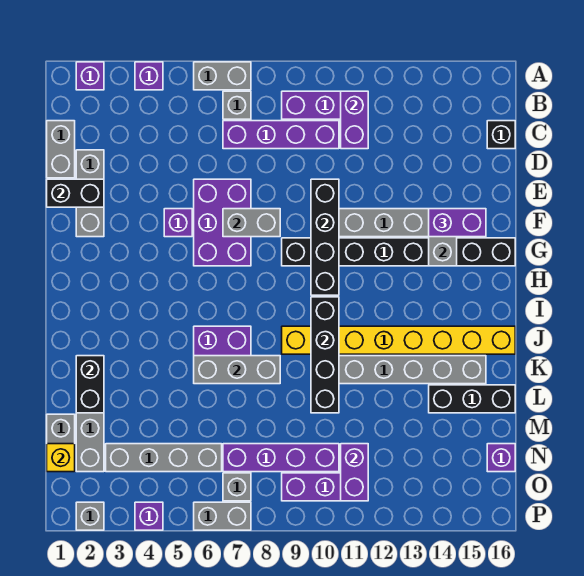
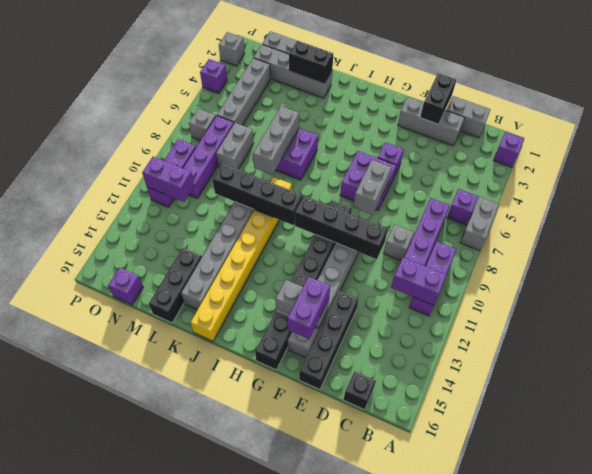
purple brick A4 level 1 -> purple brick B6 level 1
grey brick B7 level 1 -> grey brick D9 level 1
purple brick E6:G7 level 1 -> purple brick F6:G7 level 1
none -> black brick E13:E16 level 1
yellow brick N1 level 2 -> none
grey brick P6:P7 level 1 -> grey brick M7:M8 level 1

